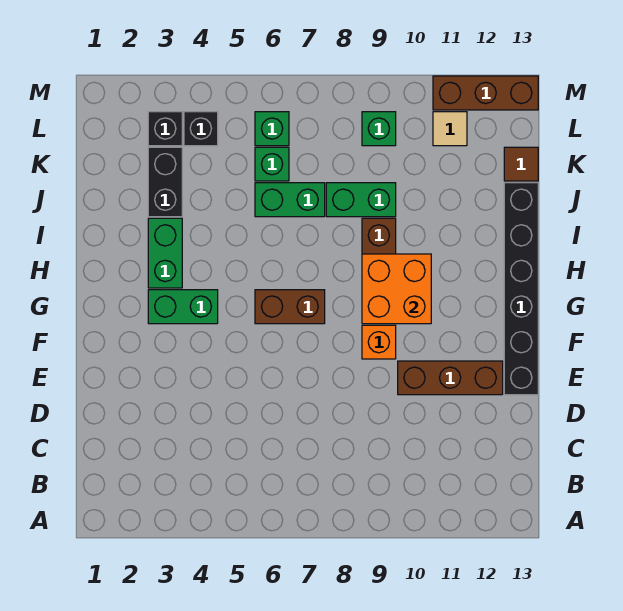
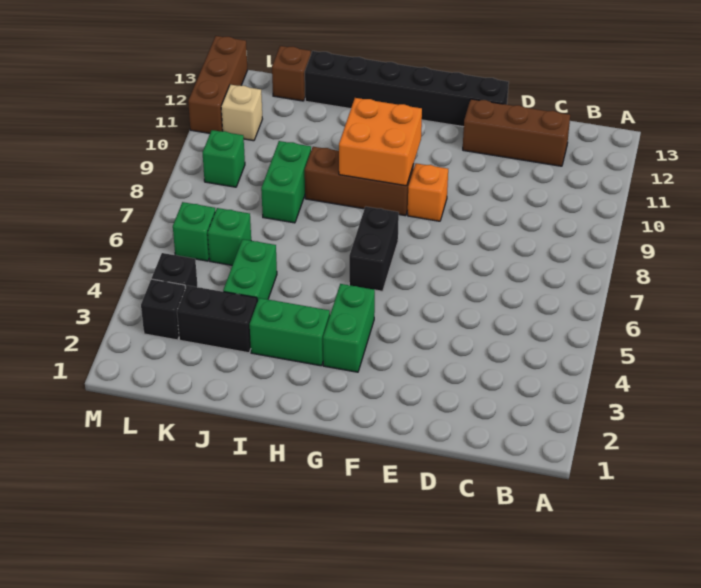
brown brick E10:E12 level 1 -> brown brick C12:E12 level 1
brown brick G6:G7 level 1 -> black brick G6:G7 level 1
green brick J6:J7 level 1 -> green brick J4:J5 level 1
brown tile K13 level 1 -> brown brick K13 level 1
tan tile L11 level 1 -> tan brick L11 level 1

